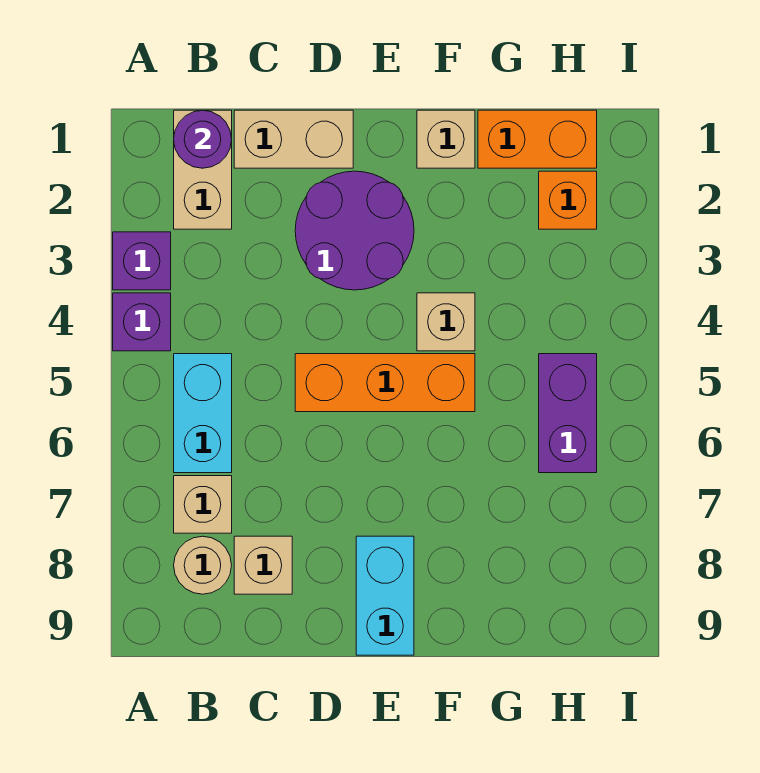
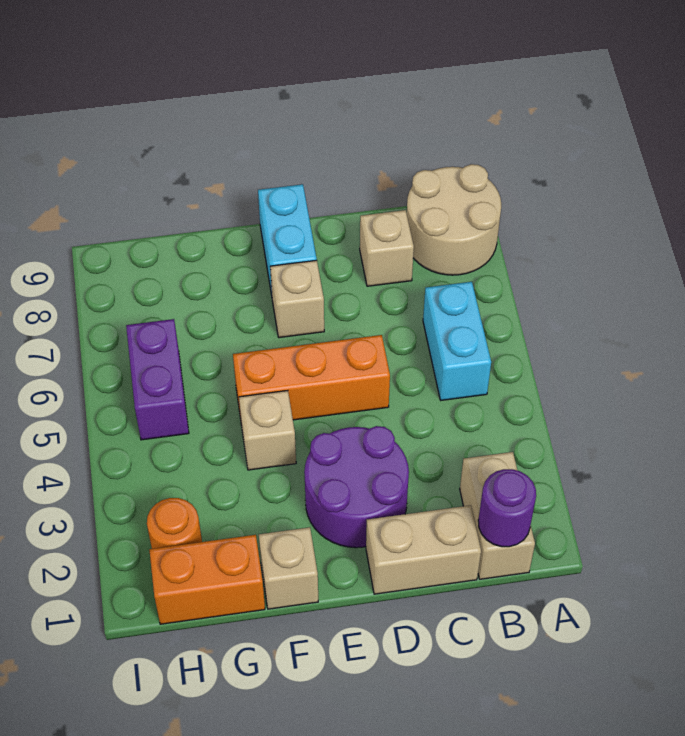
purple brick A3 level 1 -> none
purple brick A4 level 1 -> none
tan brick B7 level 1 -> tan brick E7 level 1
tan round brick B8 level 1 -> tan round brick A8:B9 level 1
orange brick H2 level 1 -> orange round brick H2 level 1

